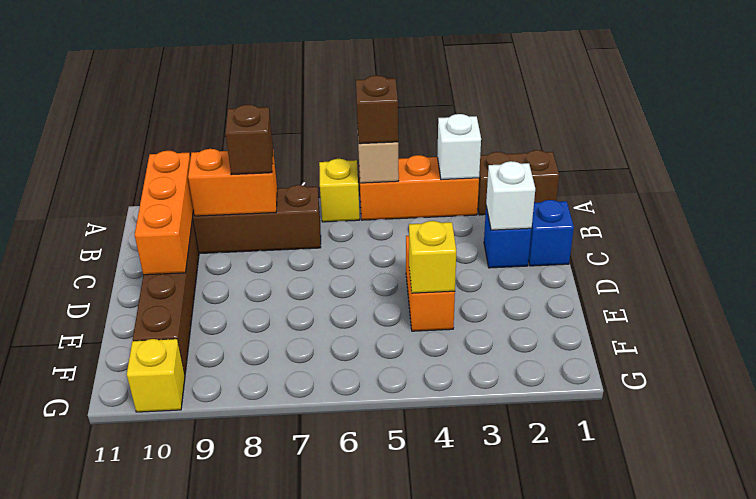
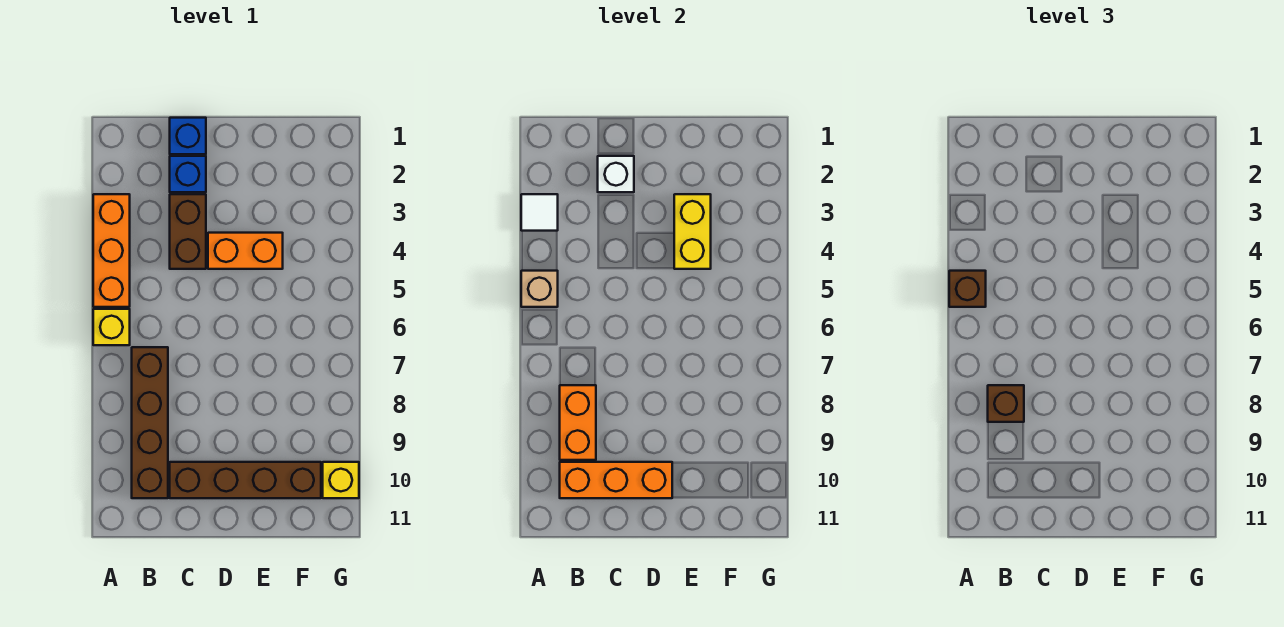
brown brick A1:A2 level 1 -> brown brick C3:C4 level 1
white brick A3 level 2 -> white tile A3 level 2
yellow brick E4 level 2 -> yellow brick E3:E4 level 2

